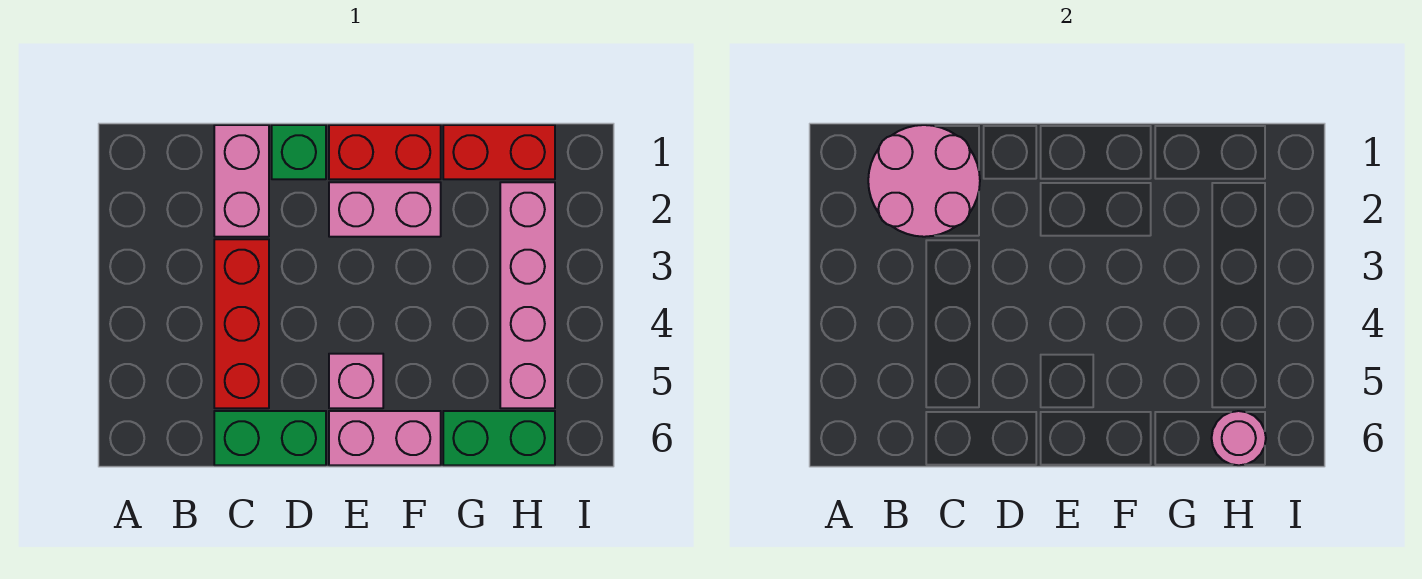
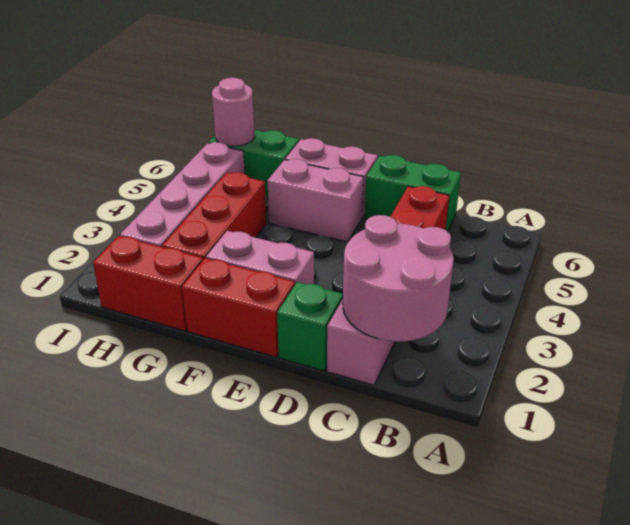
pink brick E5 level 1 -> pink brick E5:F5 level 1
none -> red brick G2:G4 level 1

